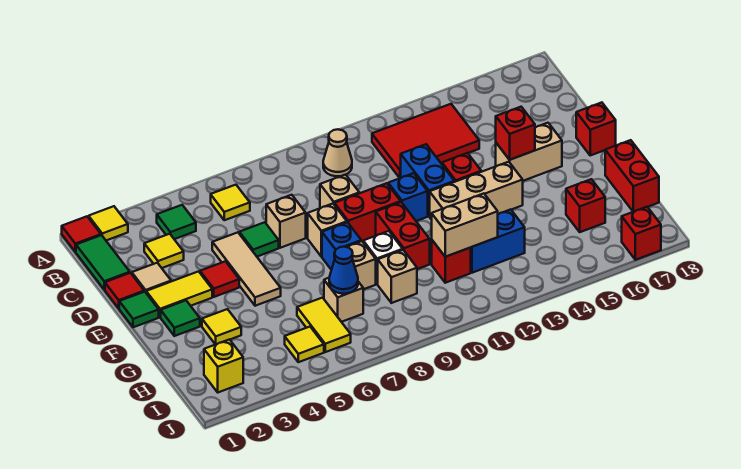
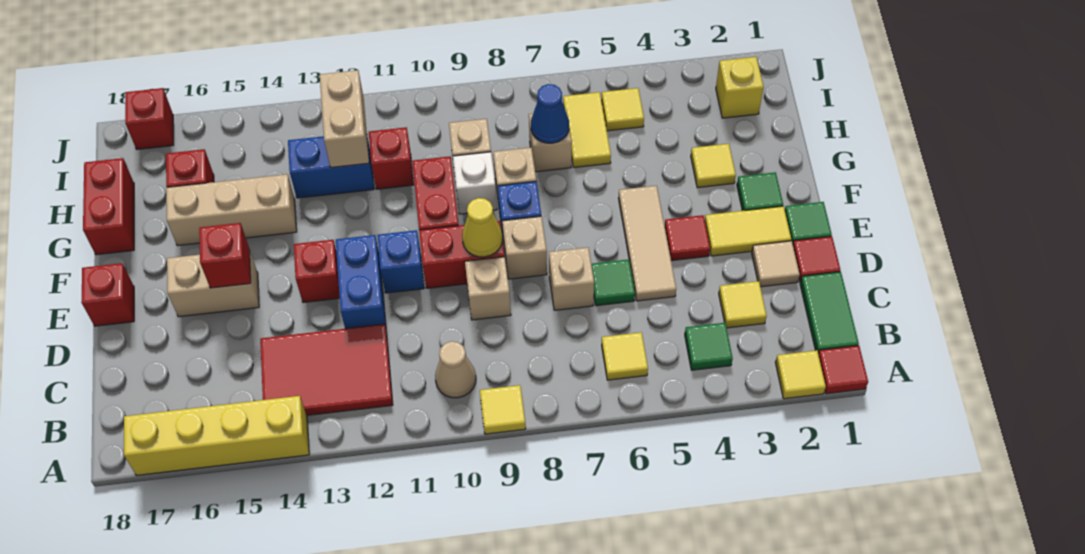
none -> yellow tile A9 level 1
none -> yellow brick A14:A17 level 1
none -> yellow cone E9 level 2
tan brick F12:F14 level 1 -> tan brick G14:G16 level 1
tan brick H11:H12 level 2 -> tan brick H12:I12 level 2

